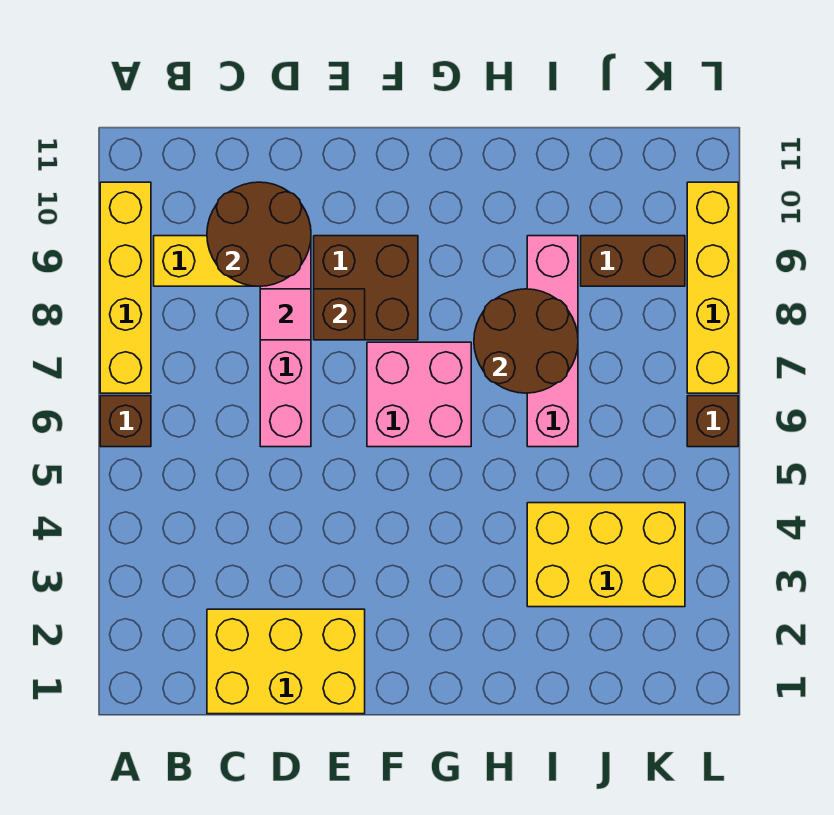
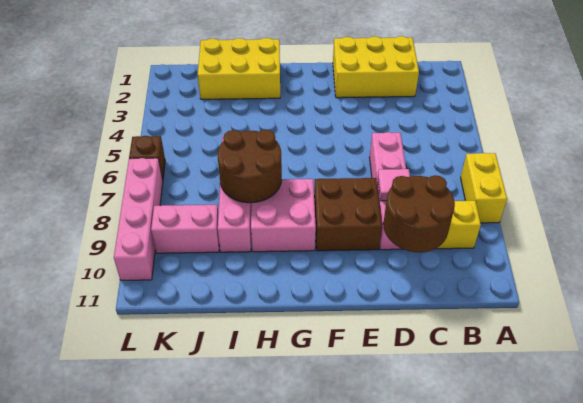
brown brick A6 level 1 -> none
yellow brick A7:A10 level 1 -> yellow brick A7:A8 level 1
brown brick E8 level 2 -> none
pink brick F6:G7 level 1 -> pink brick G8:H9 level 1
yellow brick I3:K4 level 1 -> yellow brick H1:J2 level 1
brown brick J9:K9 level 1 -> pink brick J9:K9 level 1
yellow brick L7:L10 level 1 -> pink brick L7:L10 level 1

